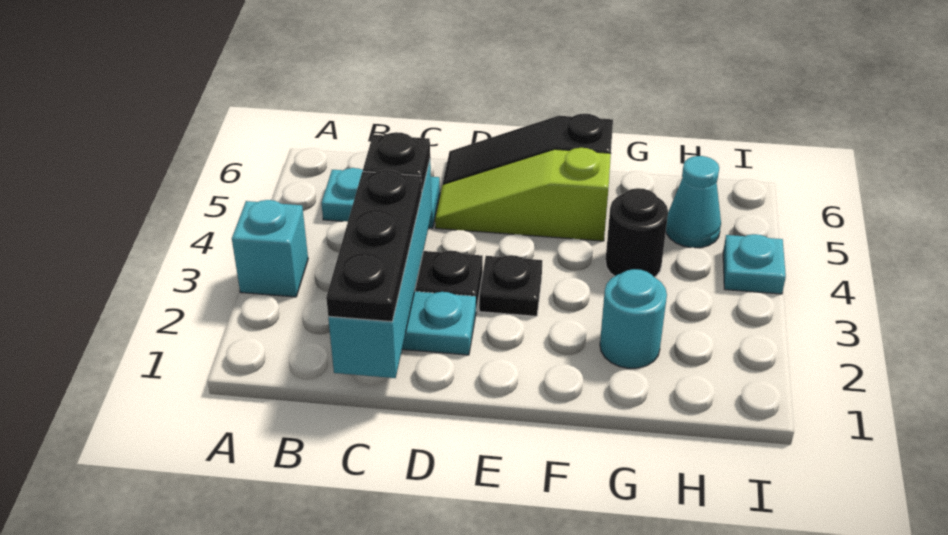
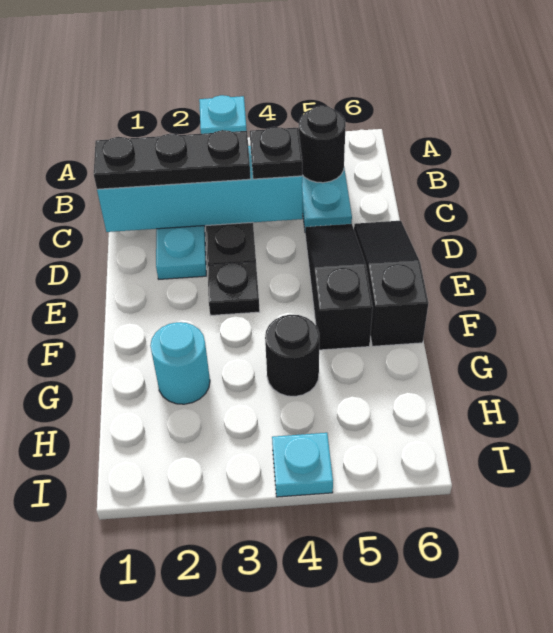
none -> black round brick B5 level 2
lime slope D5:F5 level 1 top F -> black slope D5:F5 level 1 top F
cyan cone H5 level 1 -> none

